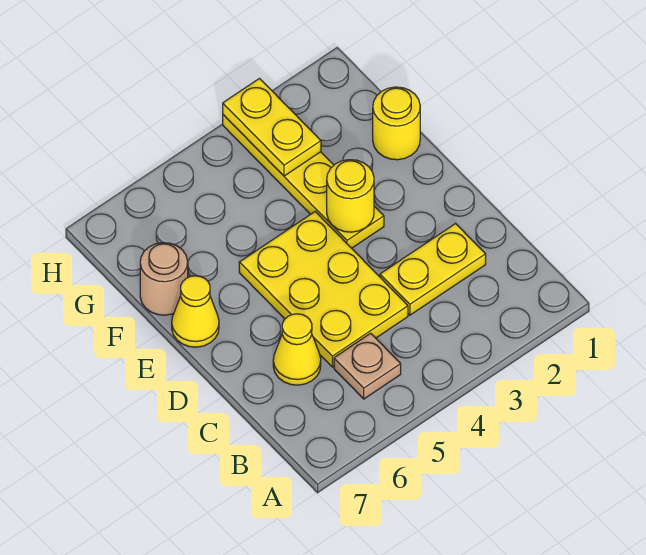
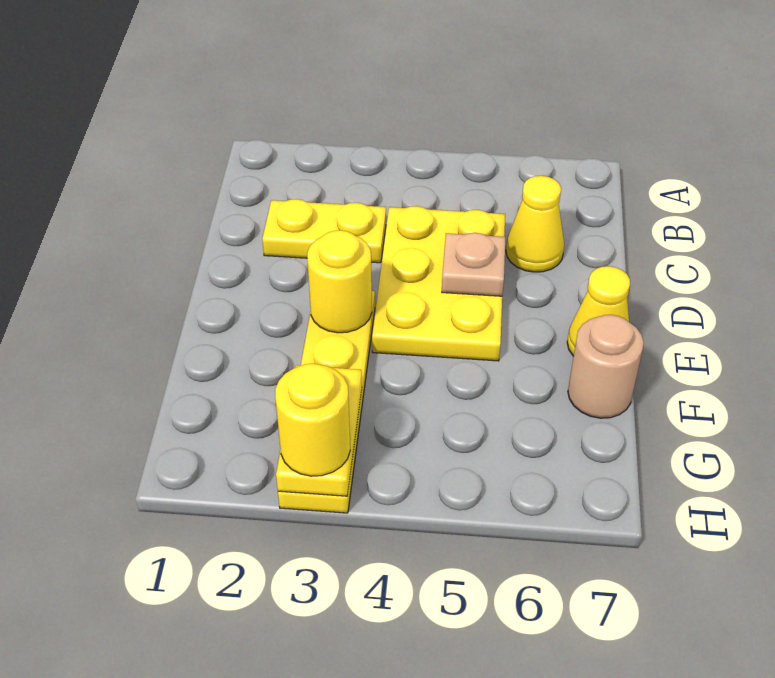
tan plate B5 level 1 -> tan plate D5 level 2
yellow round brick F1 level 1 -> yellow round brick H3 level 3

